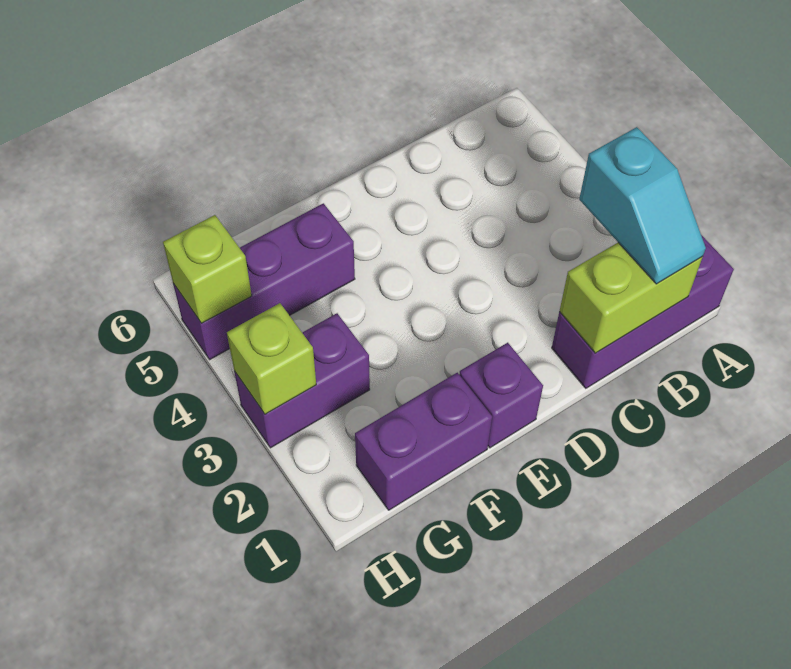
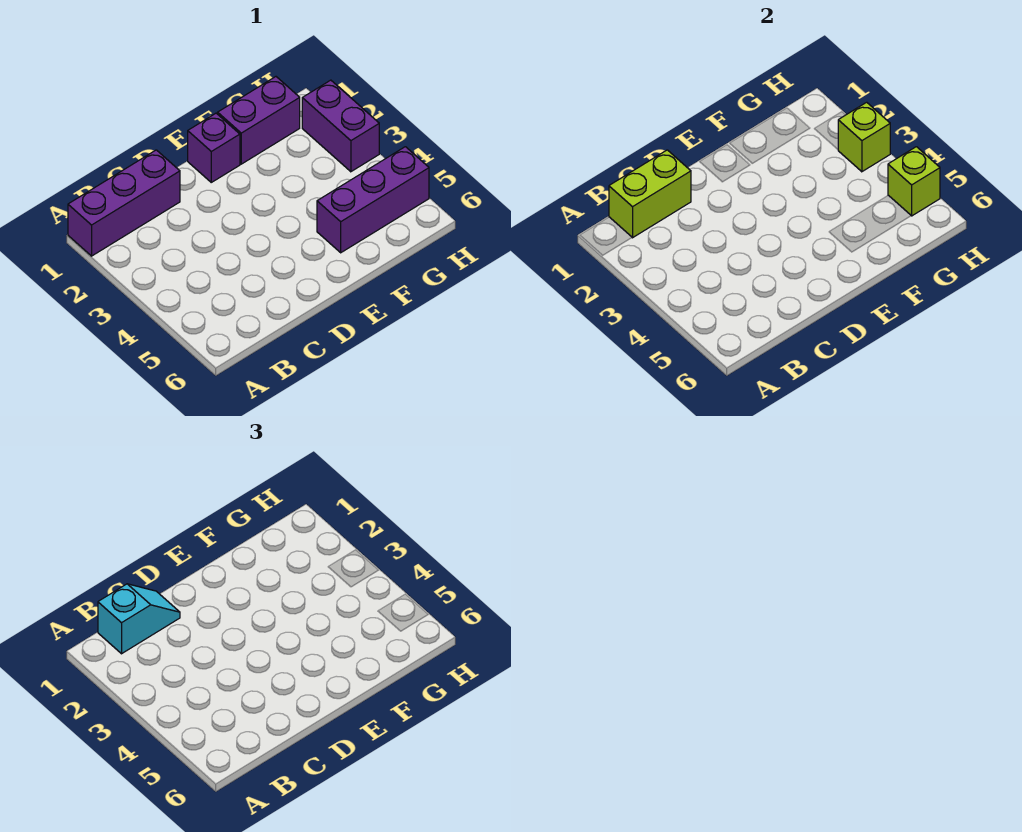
cyan slope B1:B2 level 3 top 2 -> cyan slope B1:C1 level 3 top B
purple brick G3:H3 level 1 -> purple brick H2:H3 level 1

